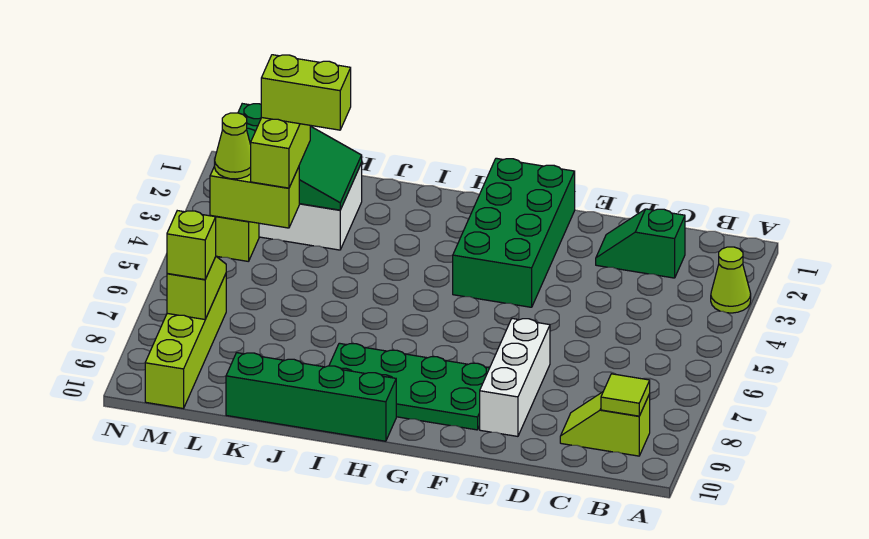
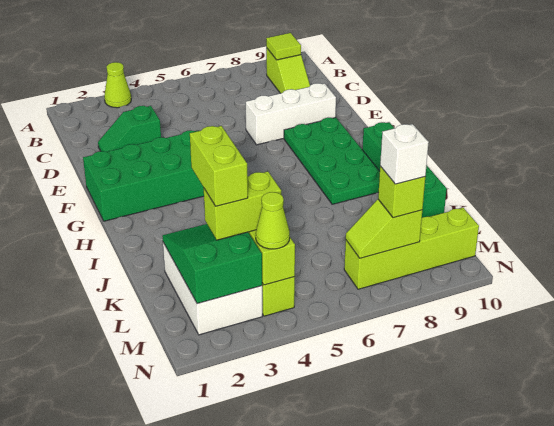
green slope C2:D2 level 1 top C -> green slope D2:D3 level 1 top 3
none -> white brick M8 level 4

